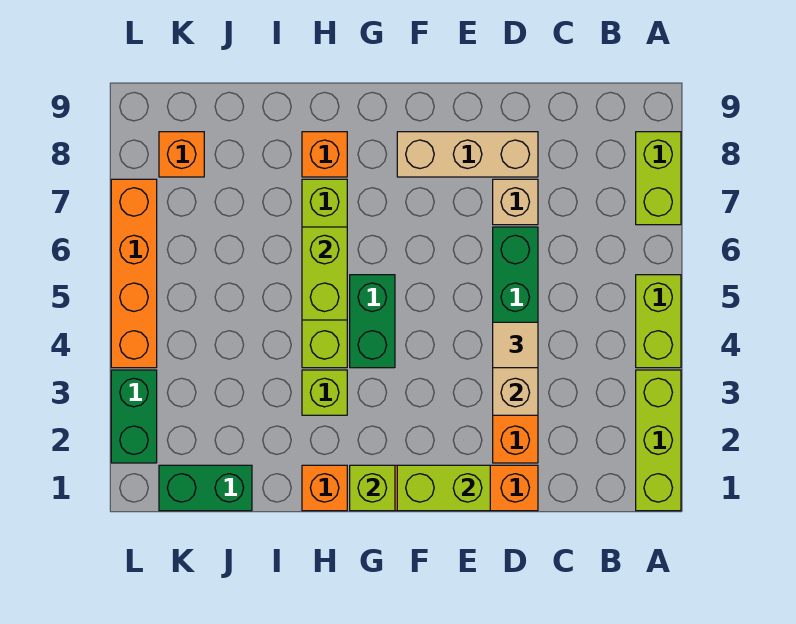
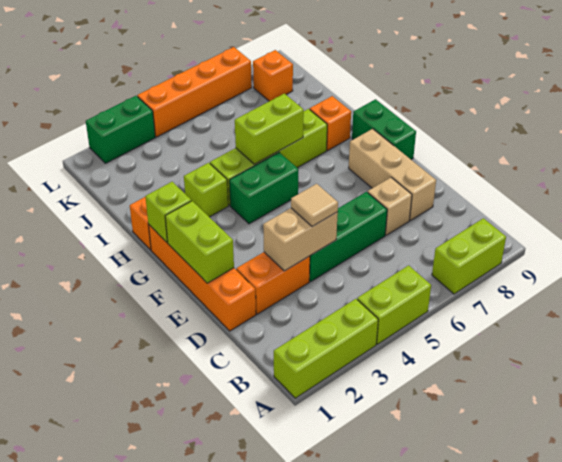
green brick J1:K1 level 1 -> green brick F9:G9 level 1

